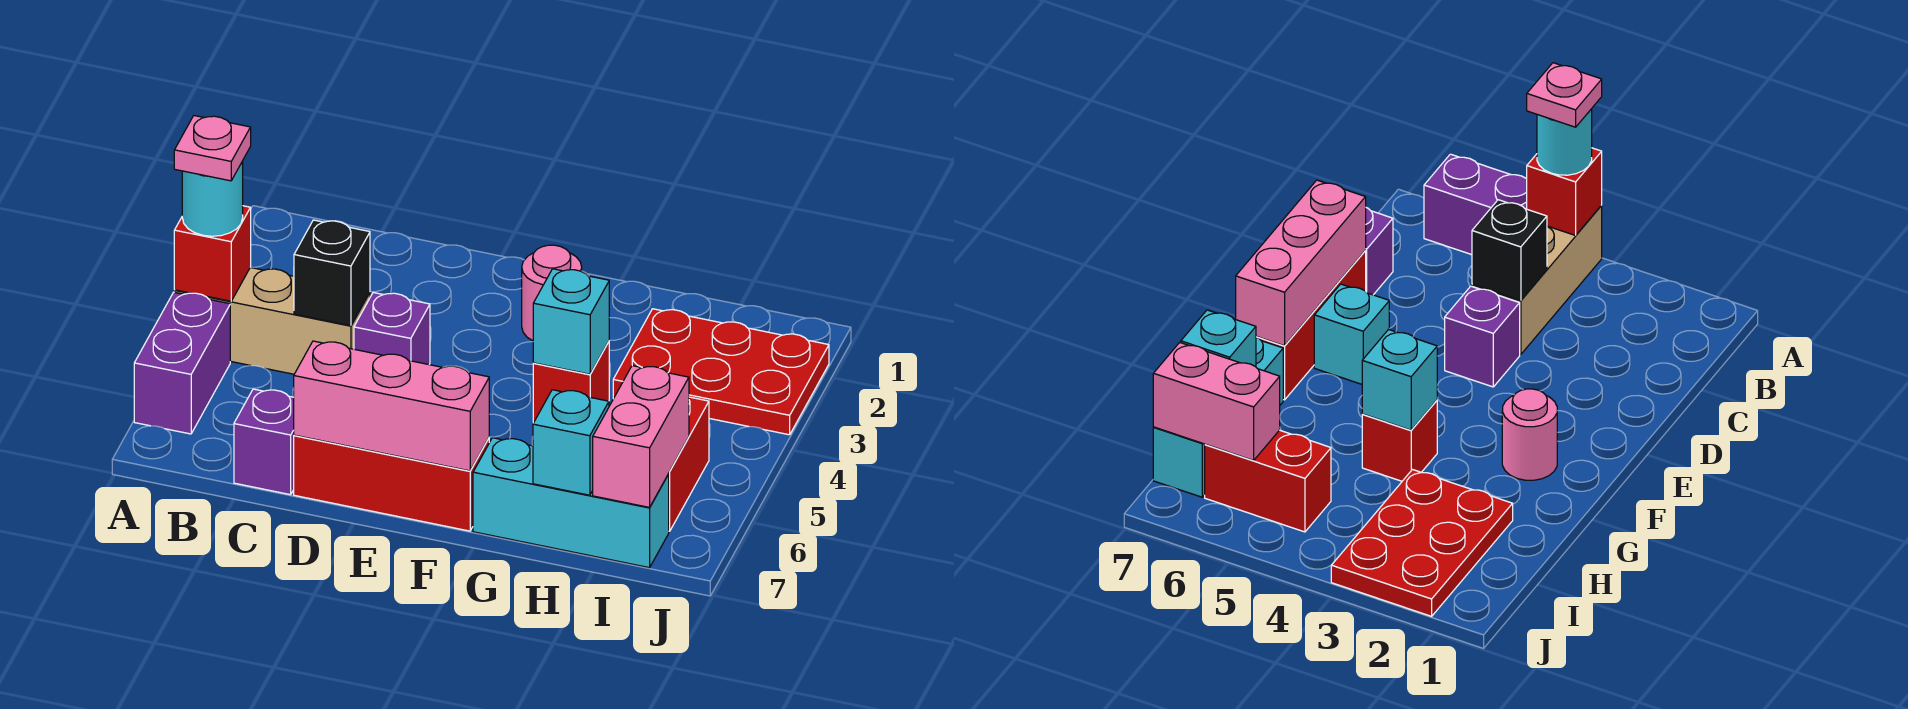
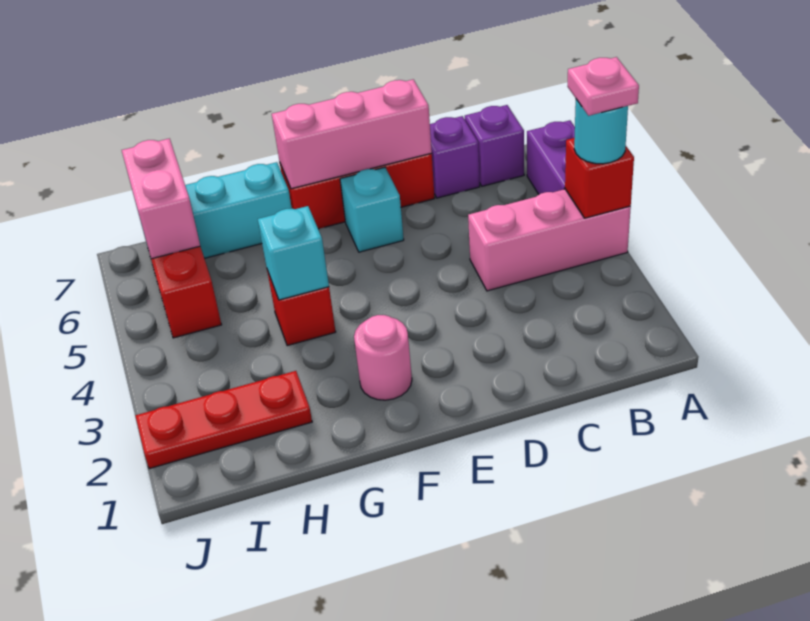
tan brick A4:C4 level 1 -> pink brick A4:C4 level 1
black brick C4 level 2 -> none
purple brick D4 level 1 -> purple brick B7 level 1
red plate H2:J3 level 1 -> red plate H2:J2 level 1
cyan brick H7 level 2 -> none

